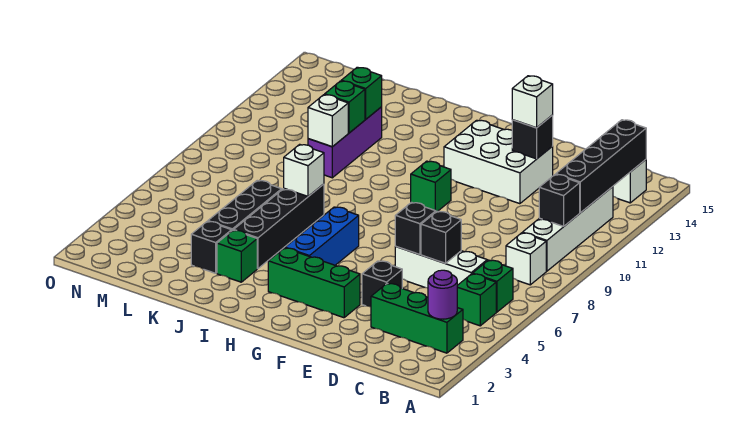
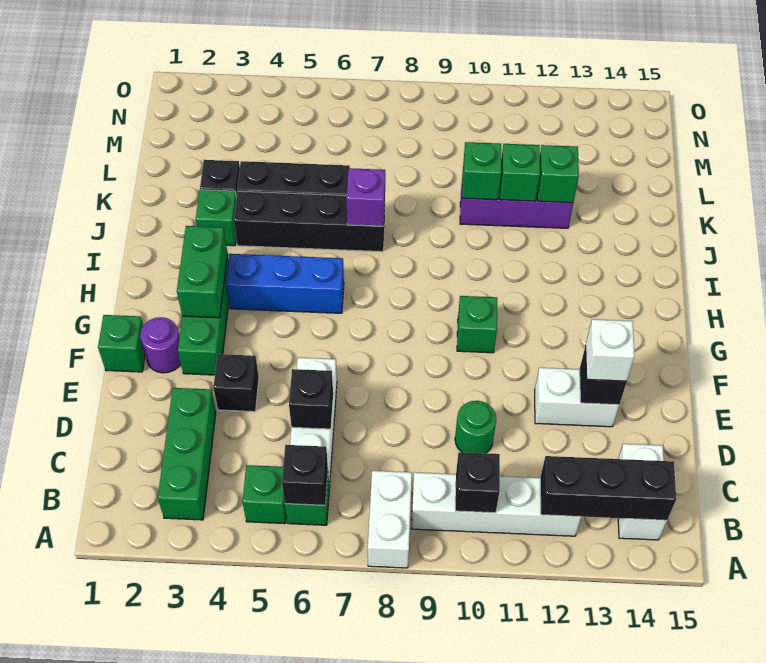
purple round brick B3 level 2 -> purple round brick F2 level 1
white brick B8 level 1 -> white brick A8:B8 level 1
black brick B11:B14 level 2 -> black brick B12:B14 level 2
none -> green round brick D10 level 1
black brick E6 level 2 -> black brick B6 level 2
white brick E12:G13 level 1 -> white brick E12:E13 level 1
none -> green brick F1 level 1
none -> green brick G3:H3 level 2
white brick J7 level 2 -> purple brick J7 level 2
white brick K10 level 2 -> green brick K10 level 2

